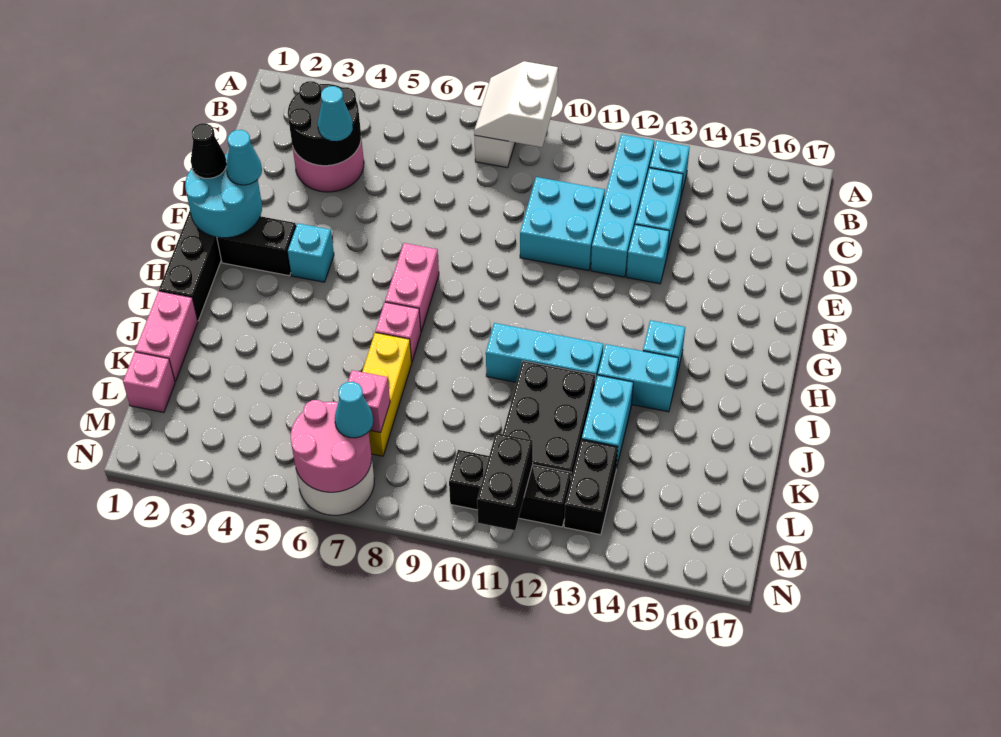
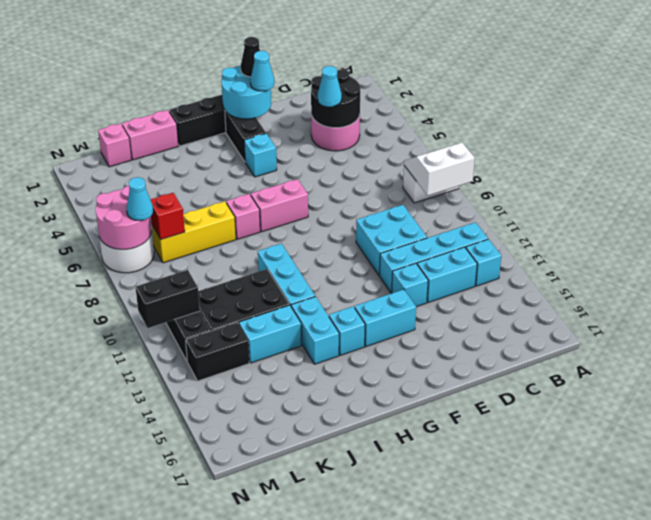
none -> cyan brick F14:G14 level 1
pink brick L7 level 2 -> red brick L7 level 2

